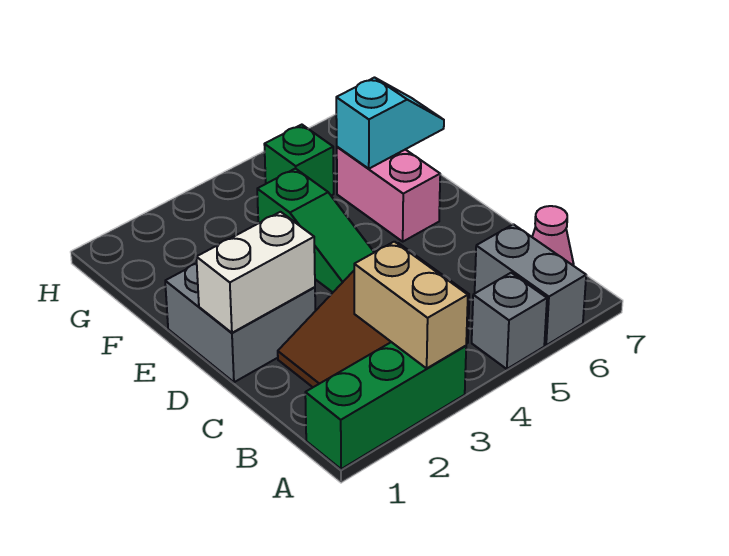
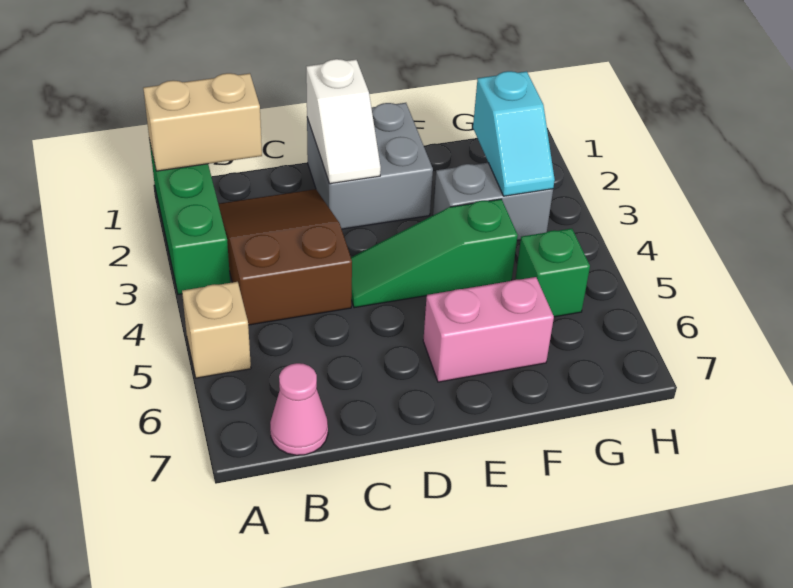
tan brick A3:B3 level 2 -> tan brick A1:B1 level 2
grey brick A5 level 1 -> tan brick A5 level 1
grey brick A6:B6 level 1 -> grey brick F3:G3 level 1
white brick D1:D2 level 2 -> white slope D1:D2 level 2 top 1
cyan slope F6:F7 level 2 top 6 -> cyan slope G2:G3 level 2 top 2

